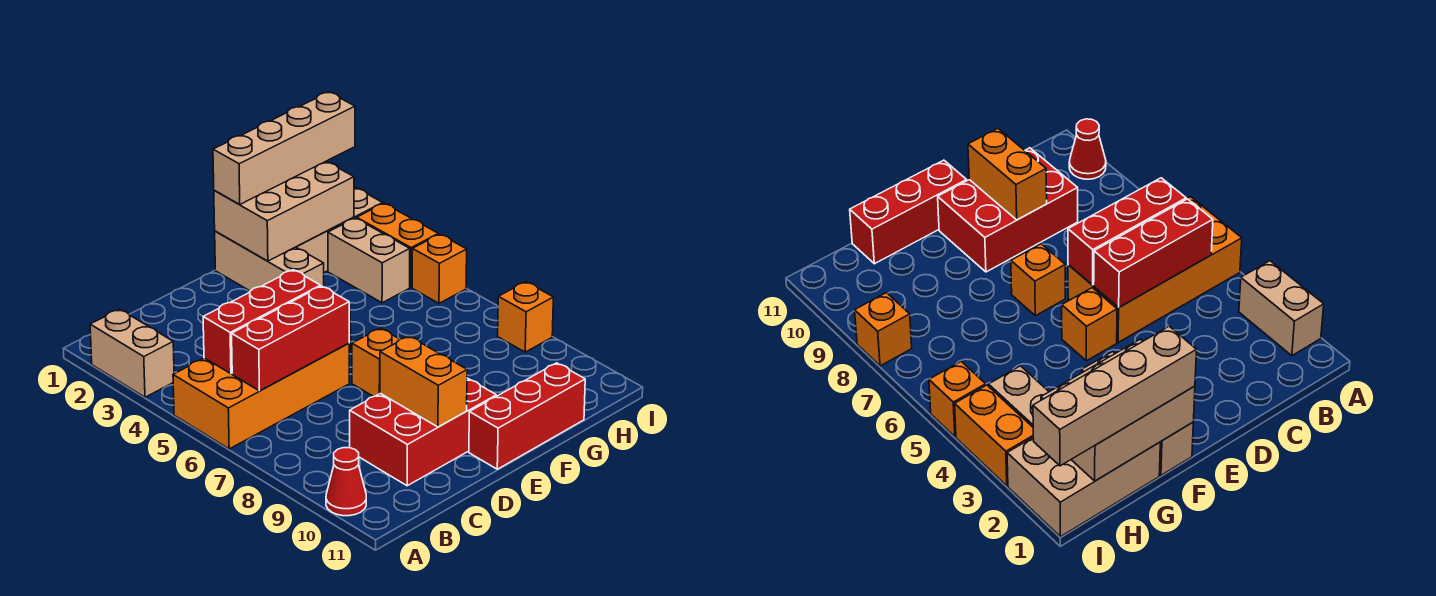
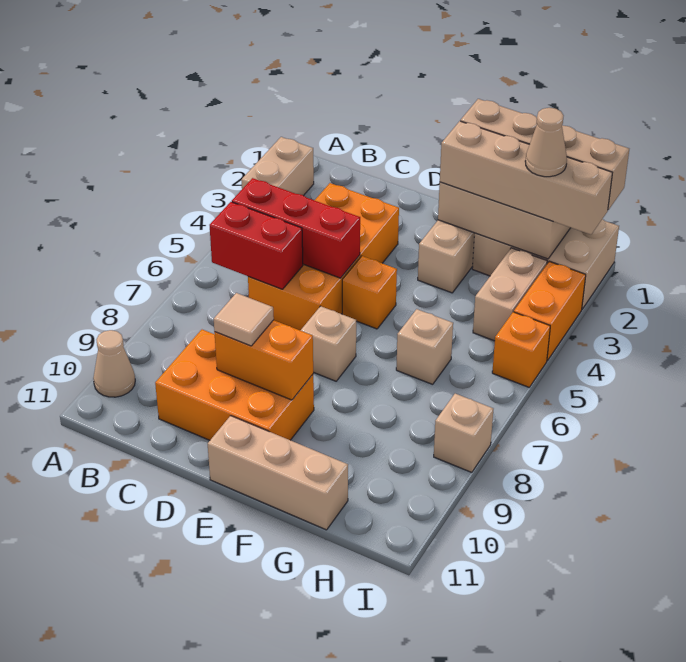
orange brick A5:D6 level 1 -> orange brick C3:D6 level 1
red cone A10 level 1 -> tan cone A10 level 1
red brick B6:D6 level 2 -> red brick B6:C6 level 2
red brick C9:E10 level 1 -> orange brick C9:E10 level 1
orange brick D9:D10 level 2 -> orange brick D9:E9 level 2
none -> tan tile D9 level 3
orange brick E7 level 1 -> tan brick E7 level 1
red brick E11:G11 level 1 -> tan brick E11:G11 level 1
none -> tan brick F2:I2 level 3
none -> tan brick G6 level 1
none -> tan cone H2 level 4
orange brick I8 level 1 -> tan brick I8 level 1

